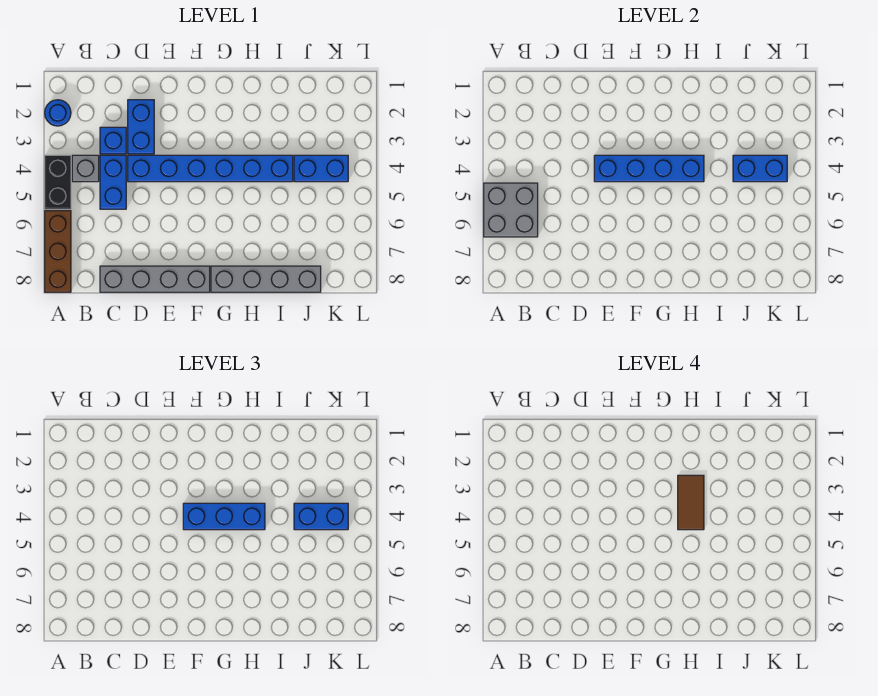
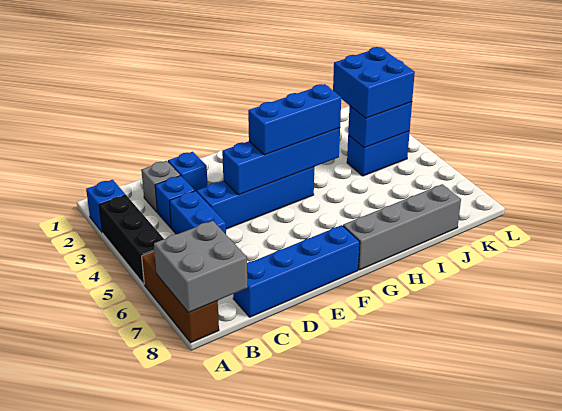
blue round brick A2 level 1 -> blue brick A2 level 1
black brick A4:A5 level 1 -> black brick A3:A5 level 1
grey brick A5:B6 level 2 -> grey brick A7:B8 level 2
grey brick B4 level 1 -> grey brick C2 level 1
grey brick C8:F8 level 1 -> blue brick C8:F8 level 1
blue brick D2:D3 level 1 -> blue brick D2 level 1
blue brick D4:I4 level 1 -> blue brick D4:G4 level 1
brown tile H3:H4 level 4 -> none
blue brick J4:K4 level 3 -> blue brick J3:K4 level 3

